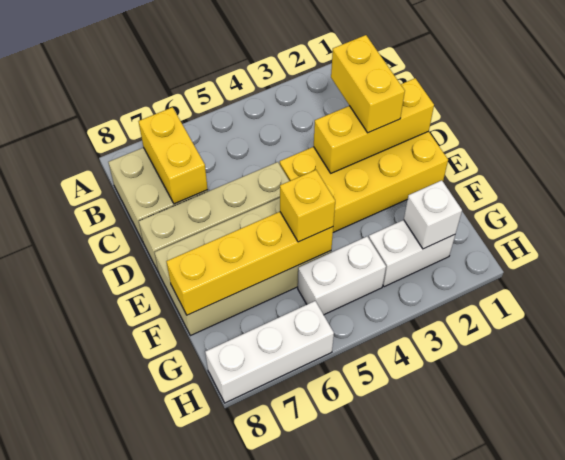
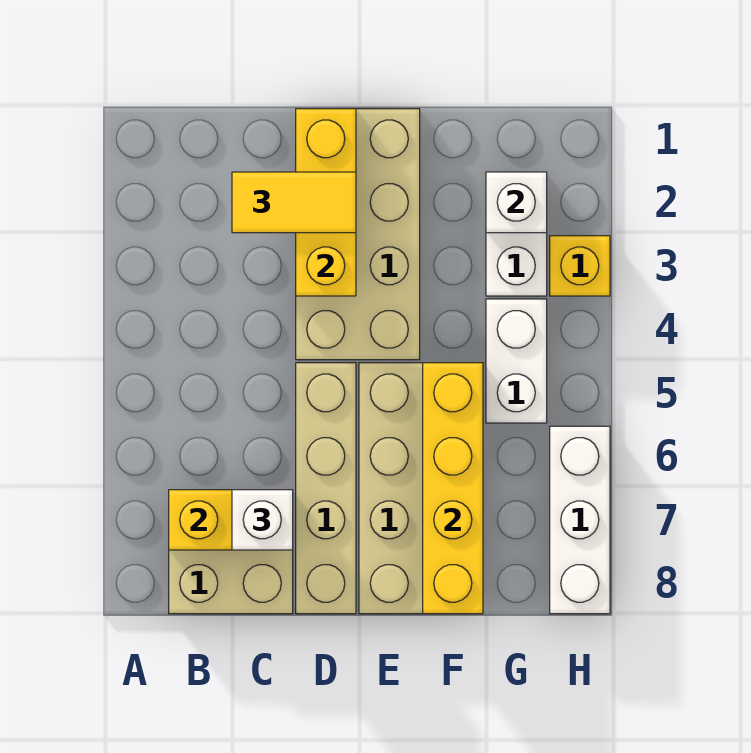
yellow brick C2:D2 level 3 -> yellow tile C2:D2 level 3
none -> white brick C7 level 3
yellow brick D1:E4 level 1 -> tan brick D1:E4 level 1
yellow brick F5 level 3 -> yellow brick H3 level 1

